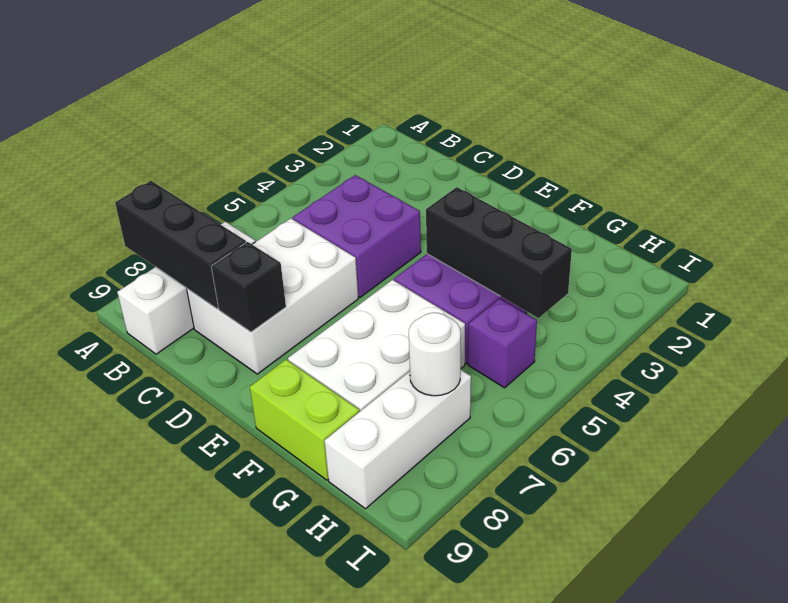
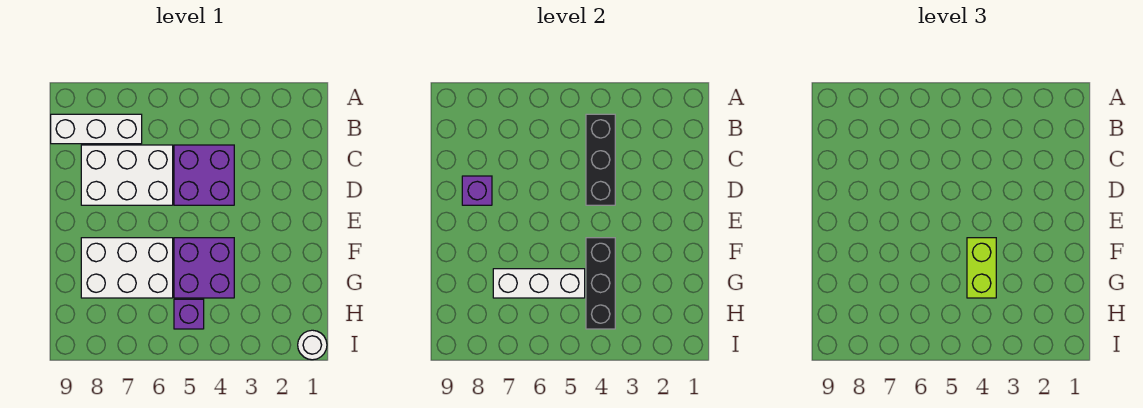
black brick A8:C8 level 2 -> black brick B4:D4 level 2
black brick D8 level 2 -> purple brick D8 level 2
lime brick F9:G9 level 1 -> lime brick F4:G4 level 3
white brick H7:H9 level 1 -> white brick G5:G7 level 2
white round brick H7 level 2 -> white round brick I1 level 1

